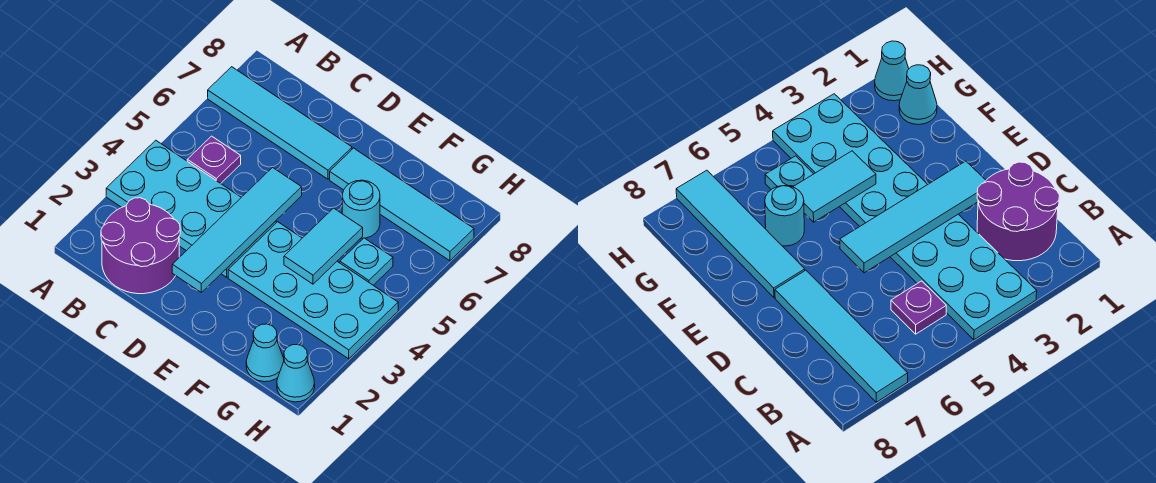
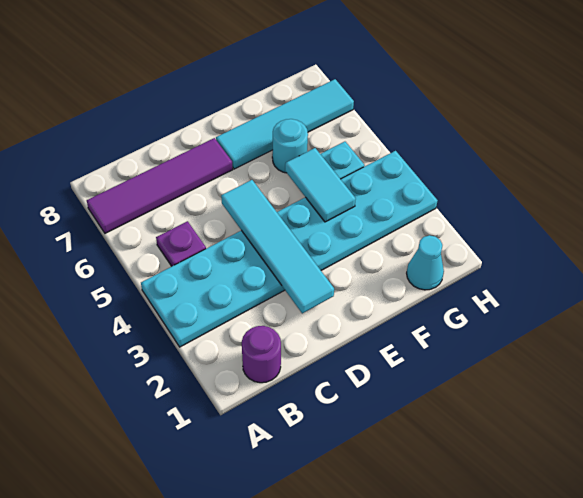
cyan tile A7:D7 level 1 -> purple tile A7:D7 level 1
purple round brick B1:C2 level 1 -> purple round brick B1 level 1
cyan cone H1 level 1 -> none

